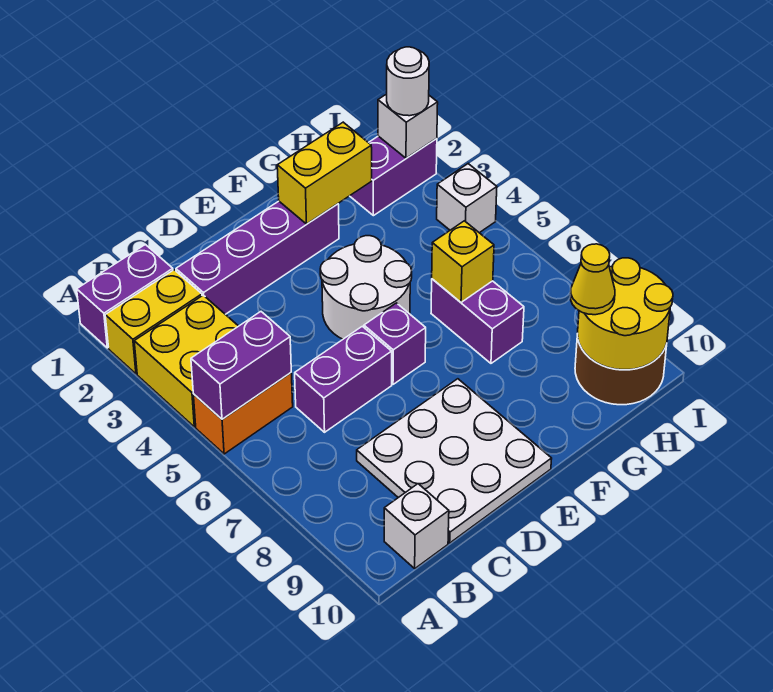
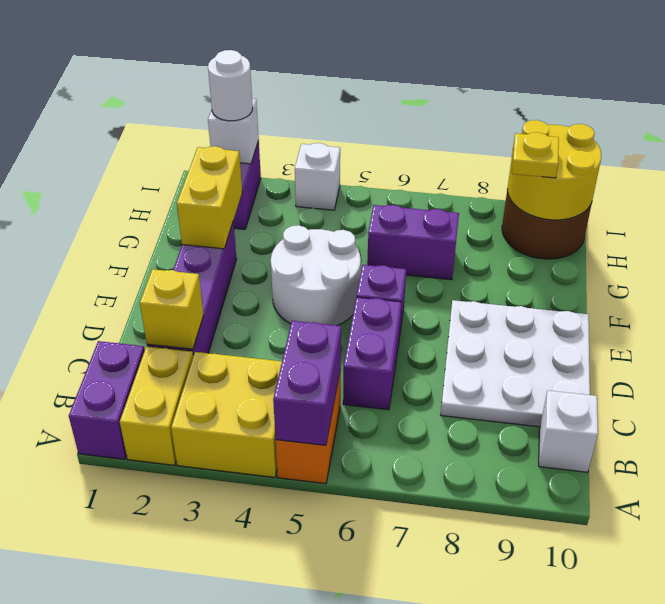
yellow brick G6 level 2 -> yellow brick C2 level 2
yellow cone H9 level 3 -> yellow plate H9 level 3

